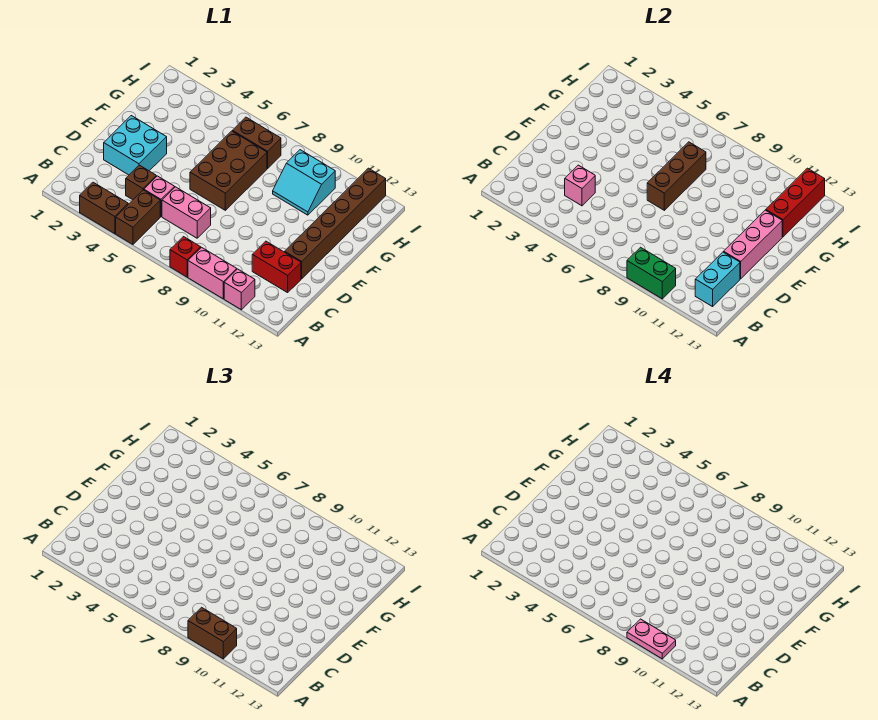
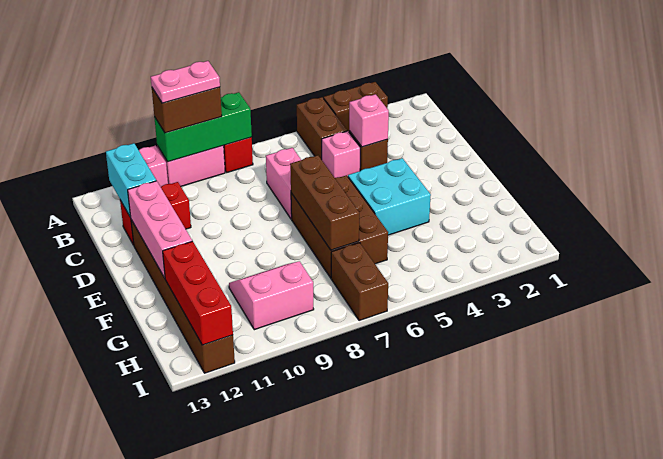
green brick A9:A10 level 2 -> green brick A8:A10 level 2
pink brick C6:C7 level 1 -> pink brick C7:D7 level 1
cyan brick D2:E3 level 1 -> cyan brick E4:F5 level 1
cyan slope G9:H10 level 1 top H -> pink slope G9:H10 level 1 top H
brown brick H6:H7 level 1 -> brown brick H7:I7 level 1

